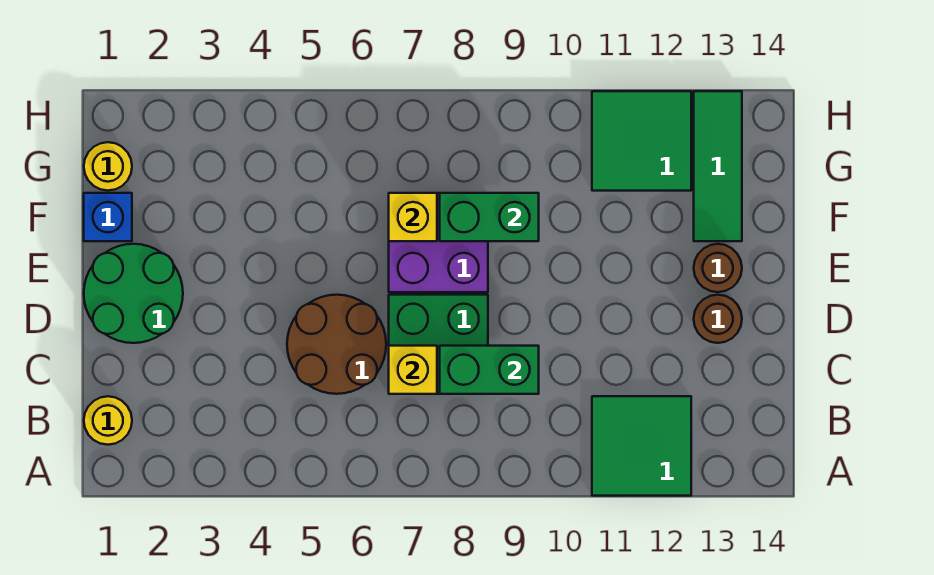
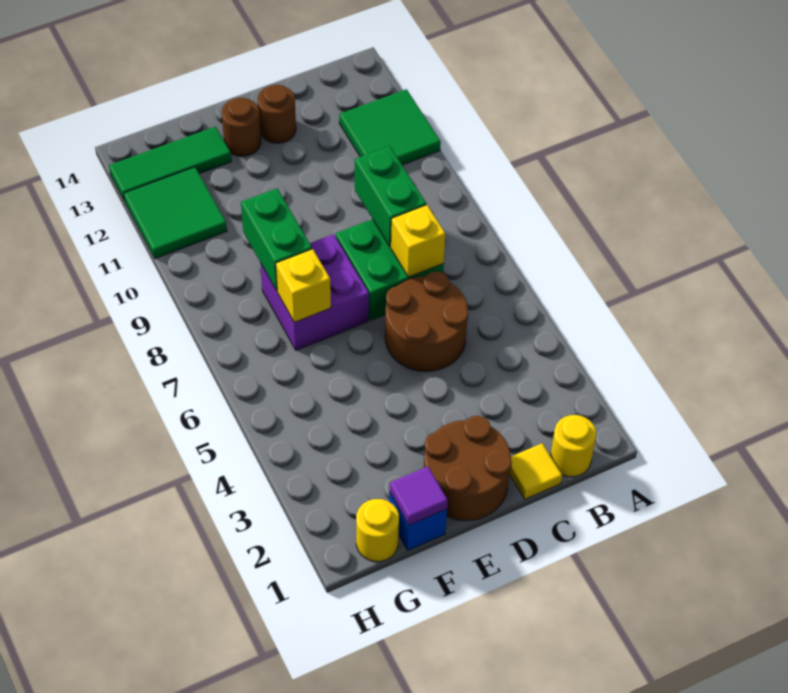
none -> yellow tile C1 level 1
green round brick D1:E2 level 1 -> brown round brick D1:E2 level 1
none -> purple tile F1 level 2

